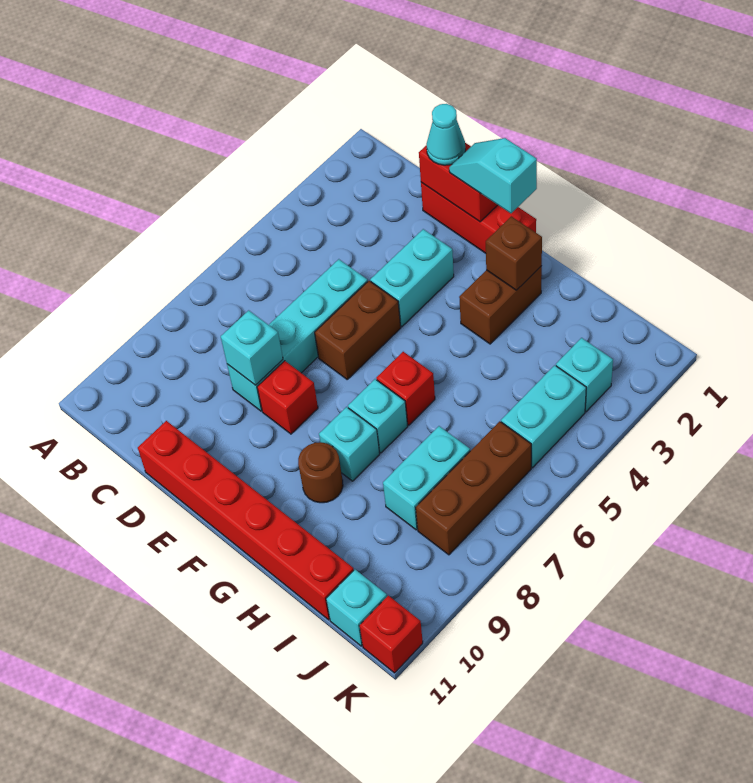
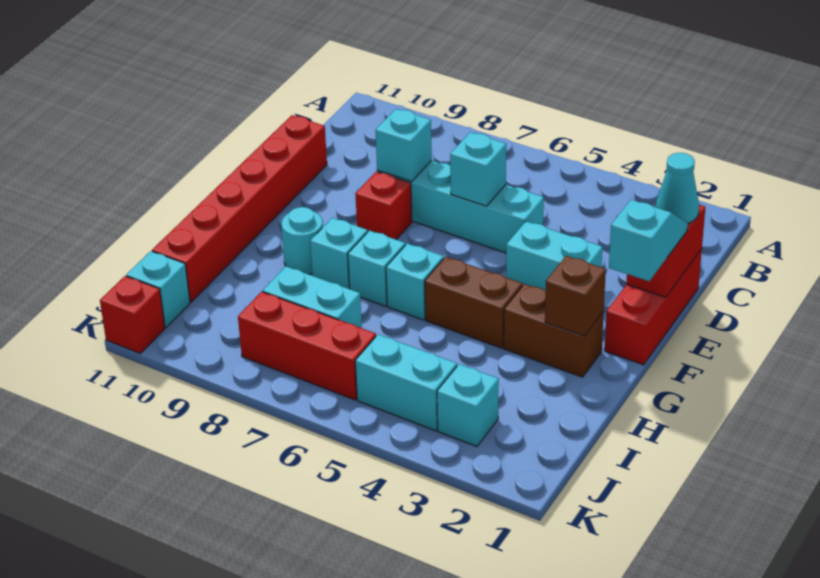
none -> cyan brick D6 level 2
brown brick E5:E6 level 1 -> brown brick G4:G5 level 1
red brick G6 level 1 -> cyan brick G6 level 1
brown round brick G9 level 1 -> cyan round brick G9 level 1
brown brick J6:J8 level 1 -> red brick J6:J8 level 1

